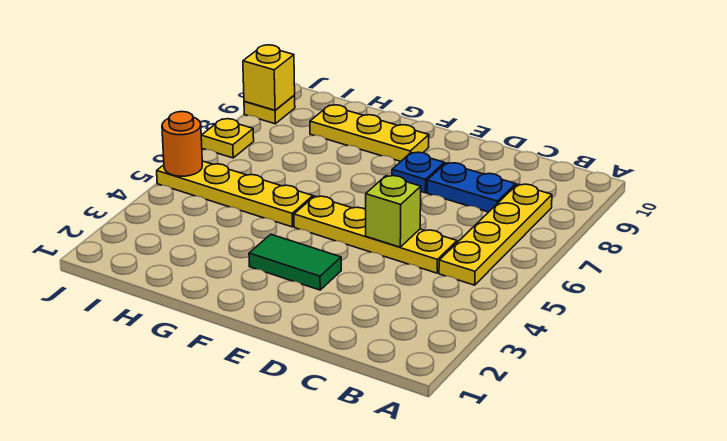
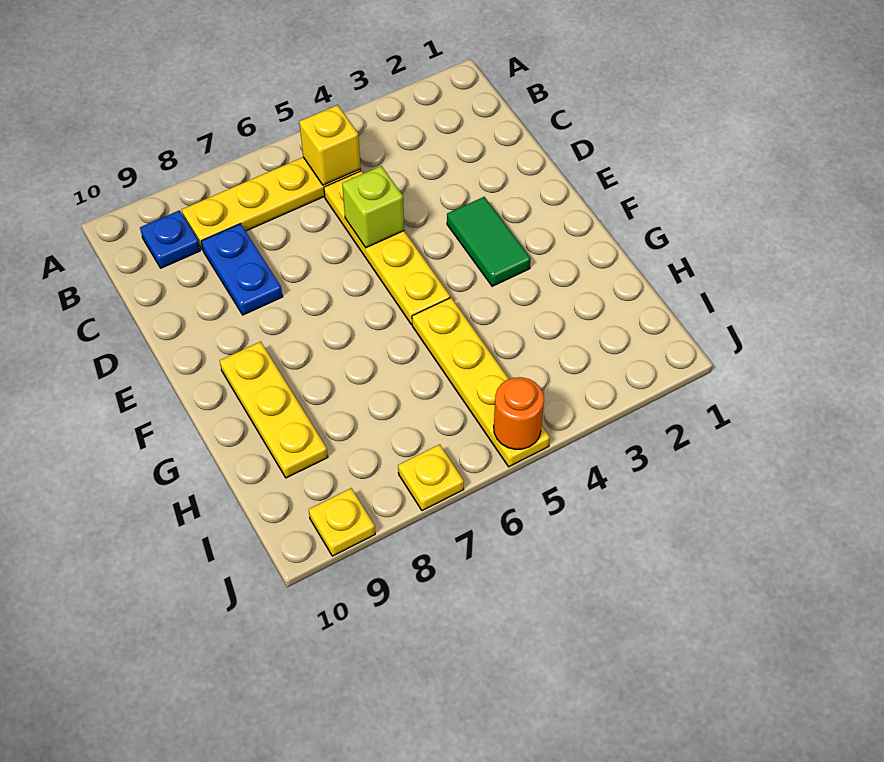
blue plate E8 level 1 -> blue plate B9 level 1
yellow brick J9 level 2 -> yellow brick B5 level 2

